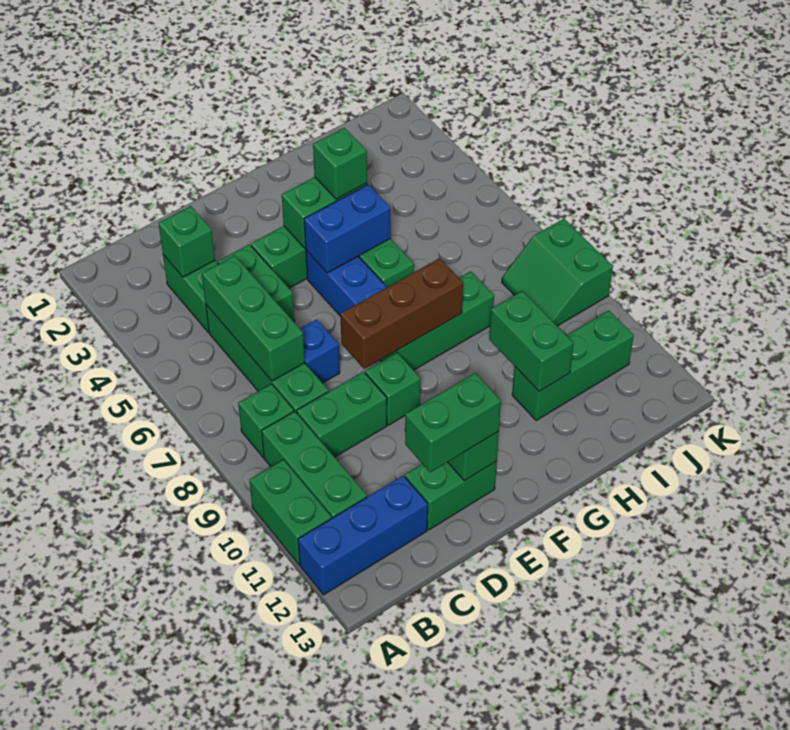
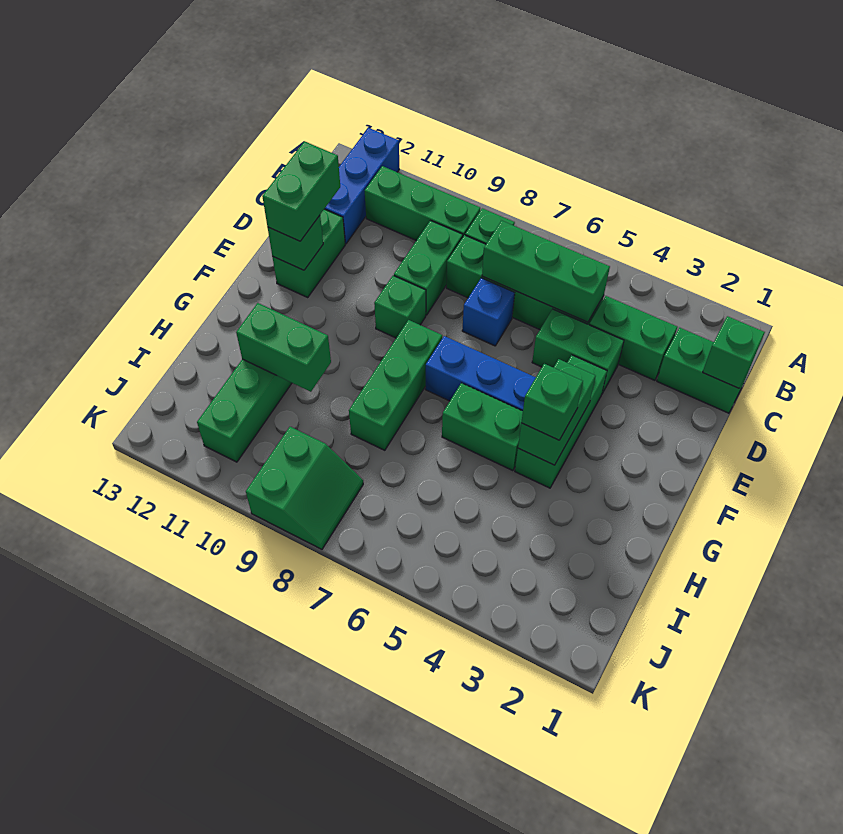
green brick A10:A11 level 1 -> green brick C1:C2 level 1
green brick C3 level 2 -> green brick C1 level 2
brown brick E8:G8 level 2 -> none
blue brick F5:G5 level 2 -> none
green slope J8:K9 level 1 top K -> green slope J8:K9 level 1 top 9

